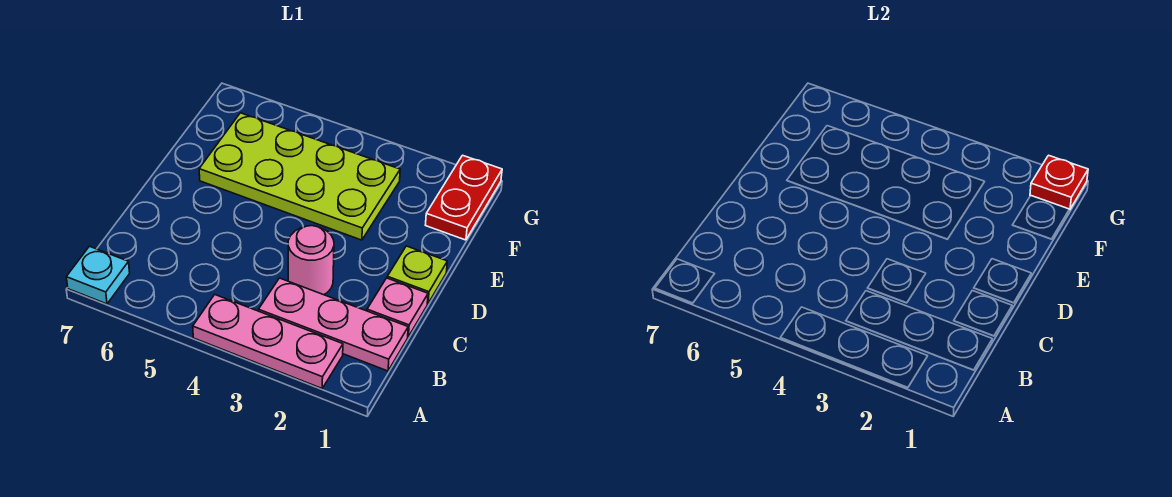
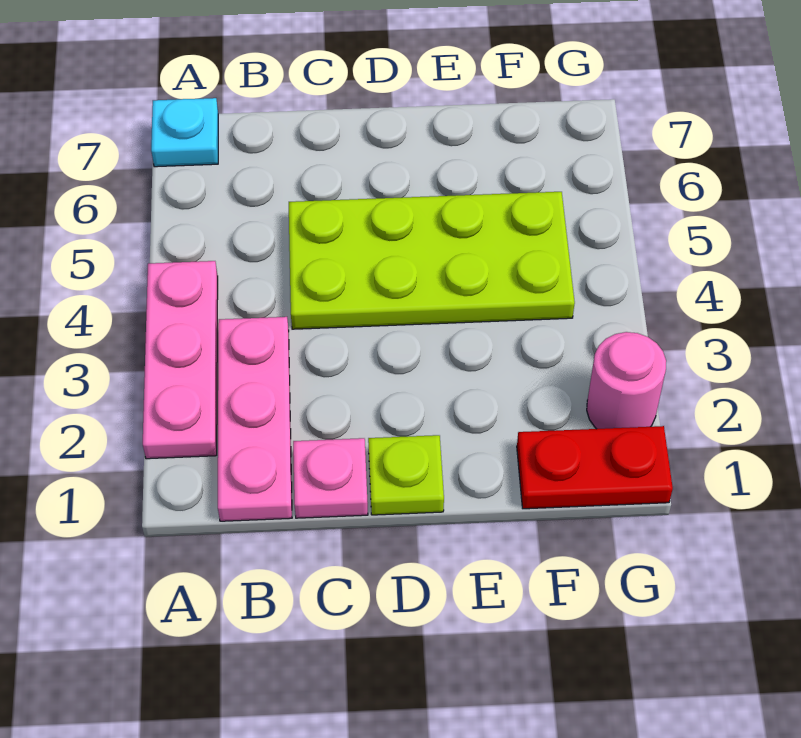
pink round brick C3 level 1 -> pink round brick G2 level 1
lime plate E3:F6 level 1 -> lime plate C4:F5 level 1
red plate G1 level 2 -> none

